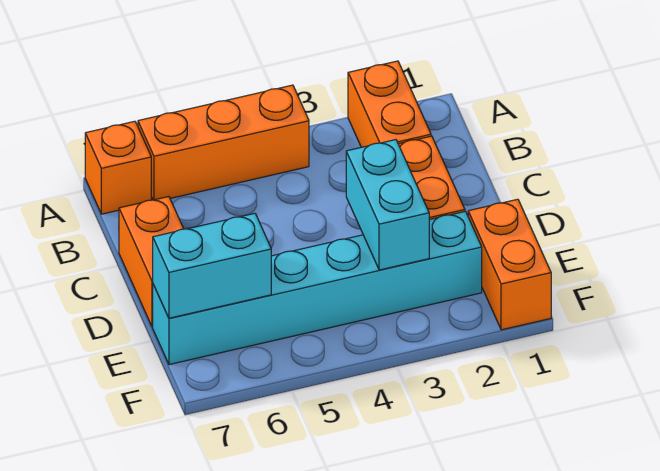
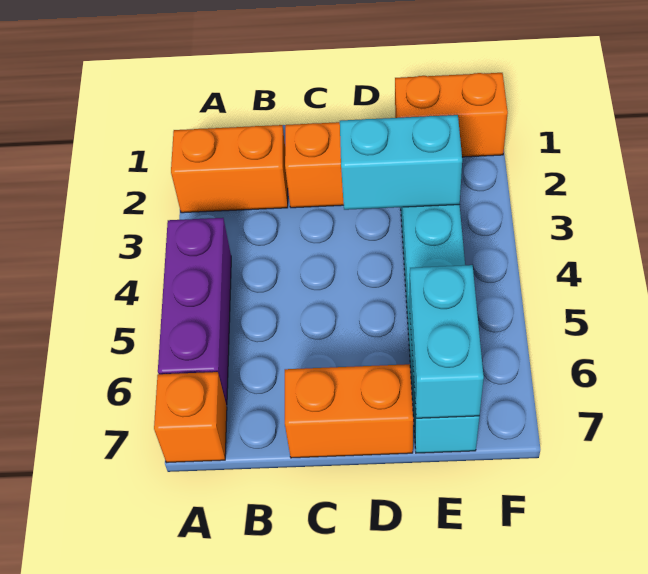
orange brick A4:A6 level 1 -> purple brick A4:A6 level 1

